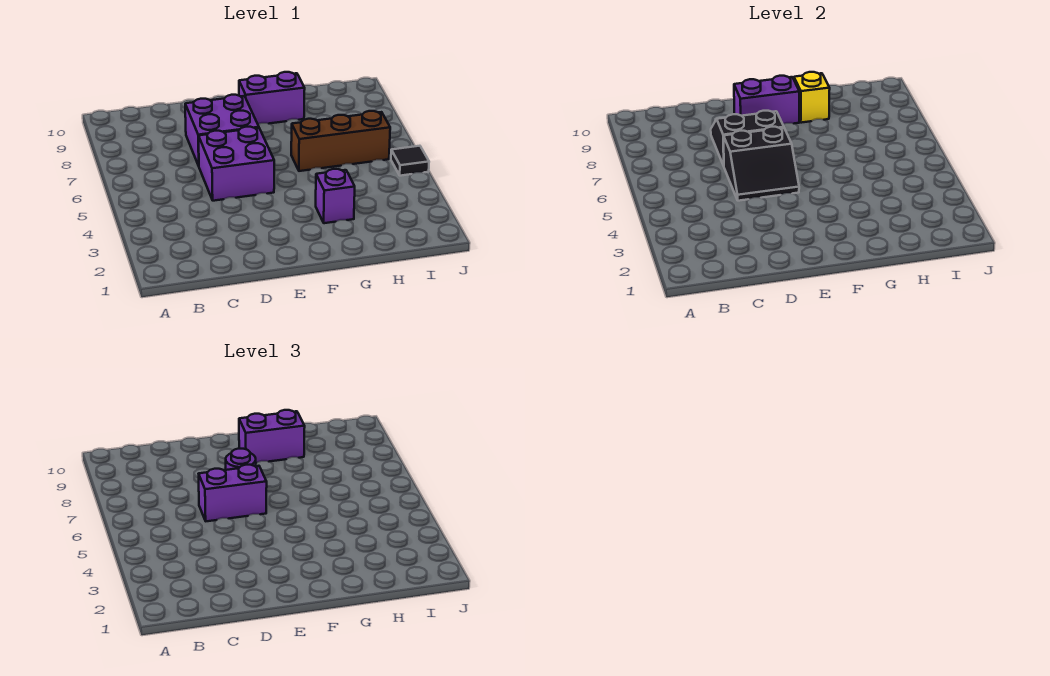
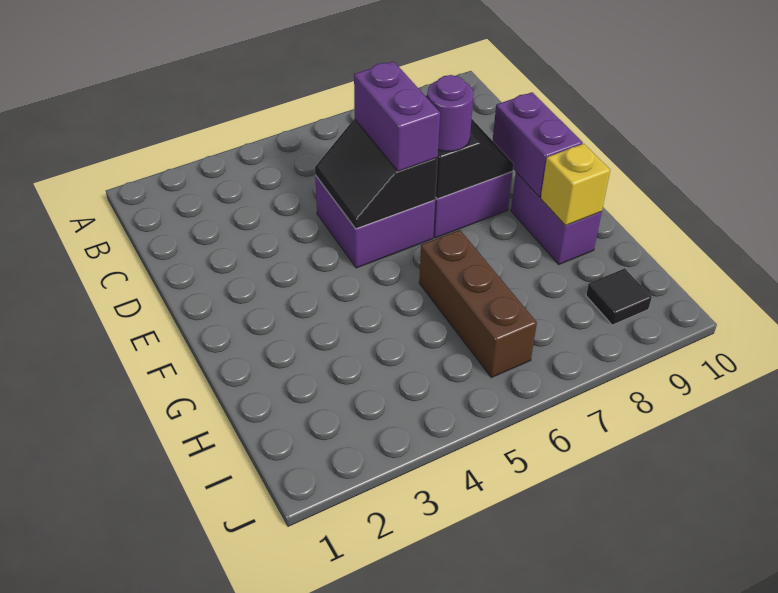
purple brick F9:G9 level 3 -> none
purple brick G3 level 1 -> none
black tile J5 level 1 -> black tile I9 level 1

